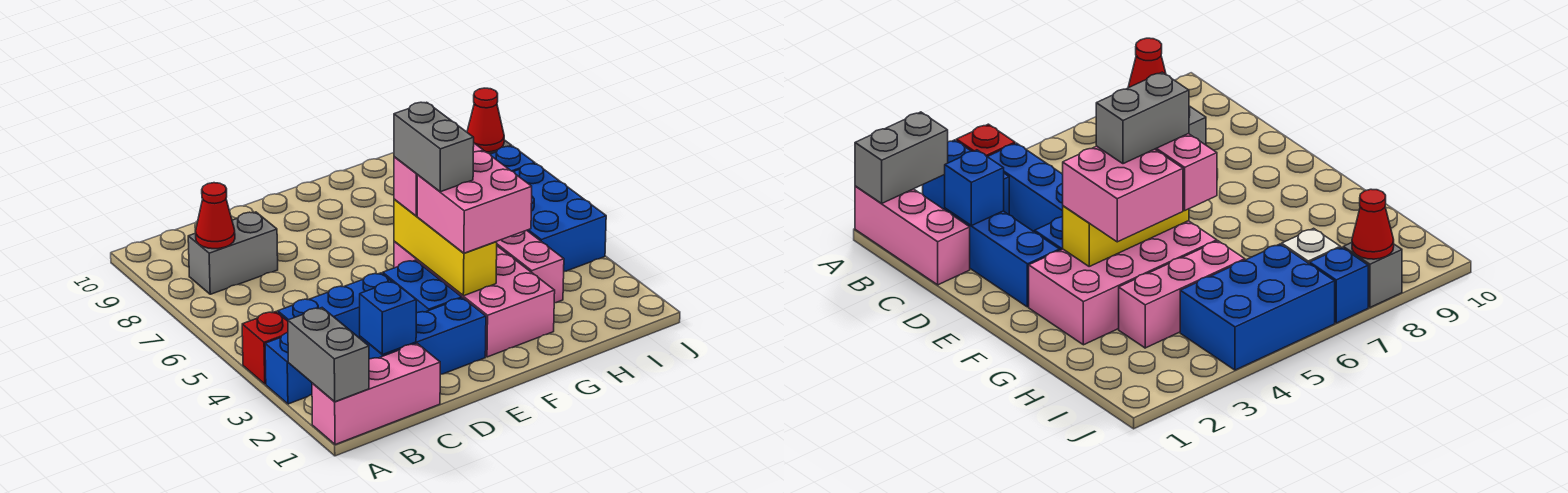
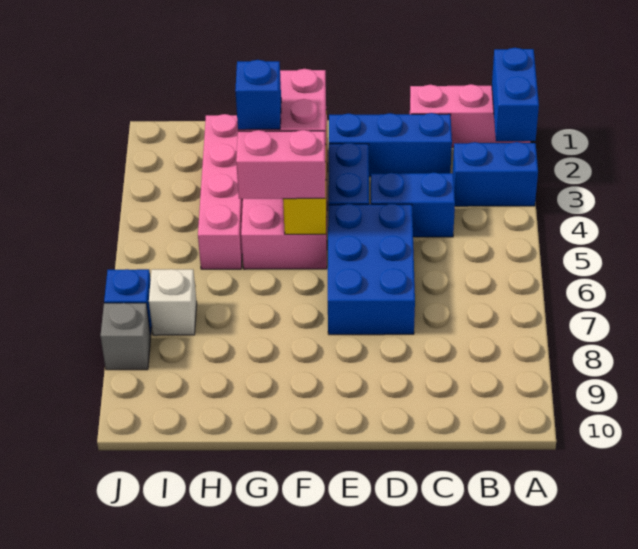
grey brick A1:A2 level 2 -> blue brick A1:A2 level 2
red brick A4 level 1 -> none
blue brick B4:D4 level 1 -> blue brick C4:D4 level 1
grey brick B8:C8 level 1 -> none
red cone B8 level 2 -> none
blue brick C2 level 2 -> blue brick G4 level 4
grey brick F4:F5 level 4 -> none
pink brick H3:H5 level 1 -> pink brick H2:H5 level 1
blue brick I4:J6 level 1 -> blue brick D5:E7 level 1
red cone J8 level 2 -> none

